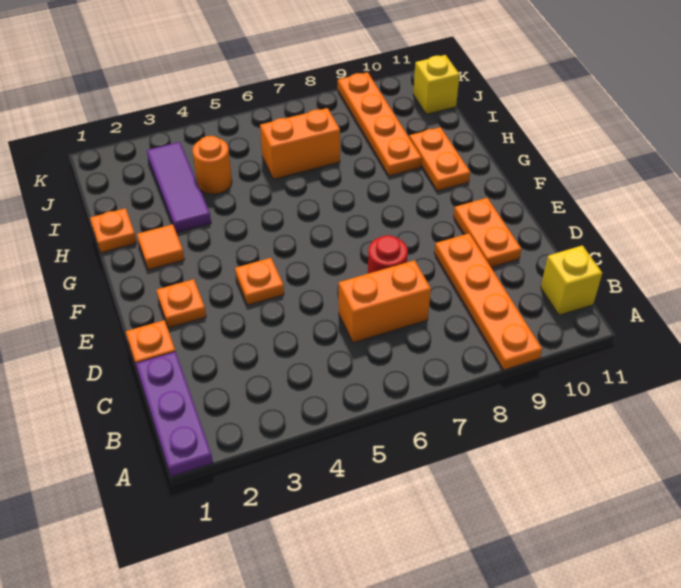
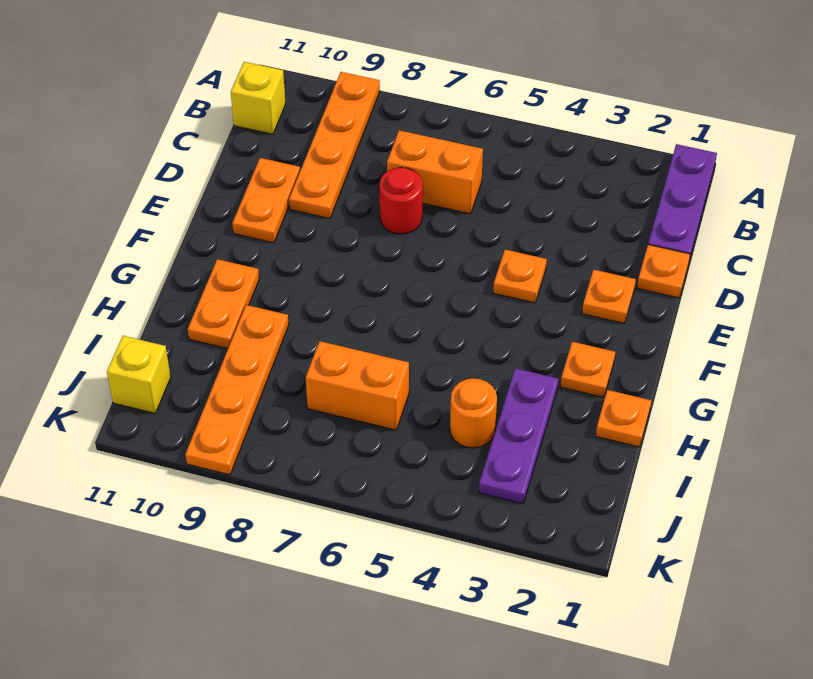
orange tile G2 level 1 -> orange plate G2 level 1
purple tile H3:J3 level 1 -> purple plate H3:J3 level 1

